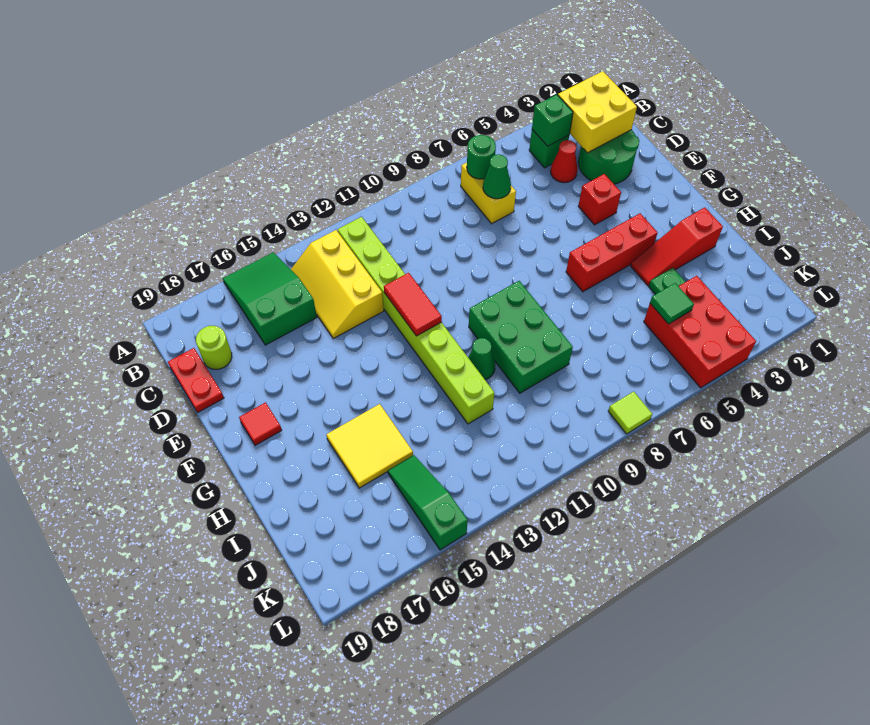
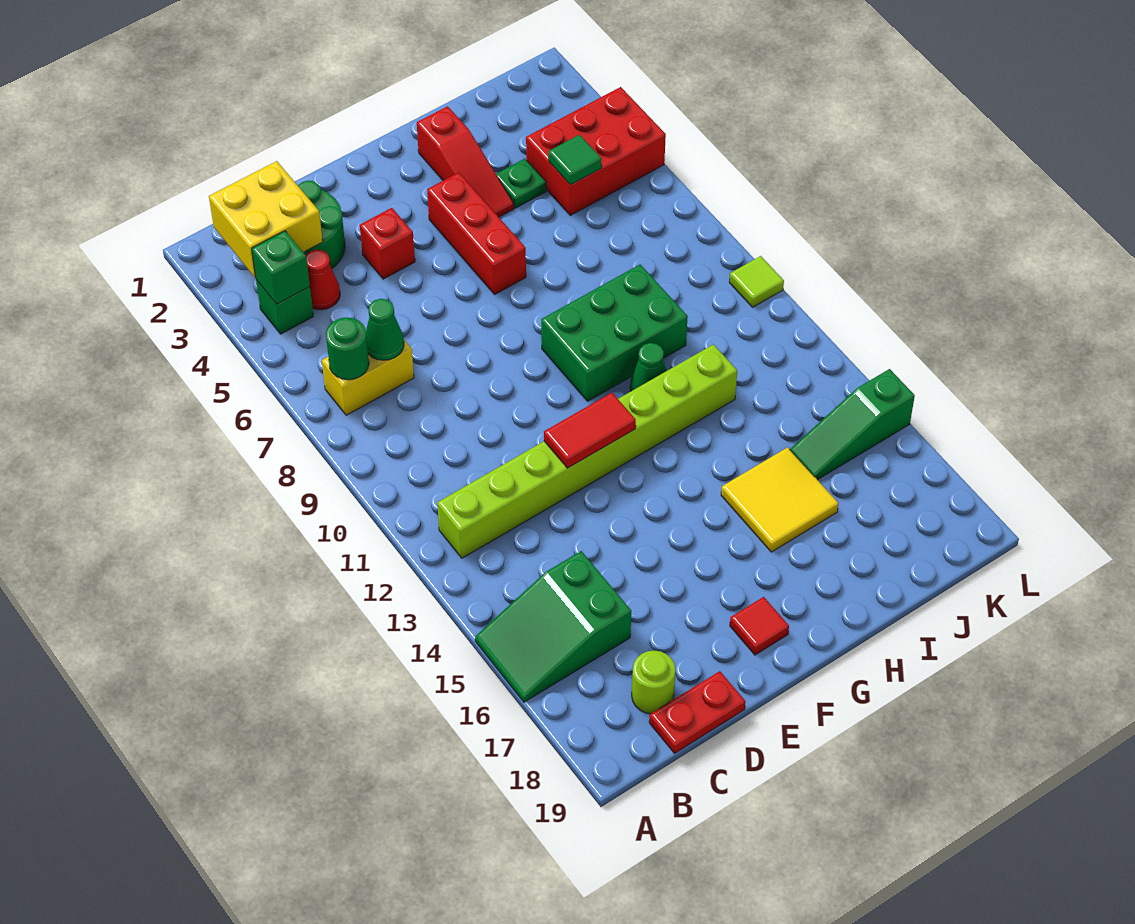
yellow slope B13:D14 level 1 top 13 -> none
lime tile L8 level 1 -> lime tile L10 level 1

